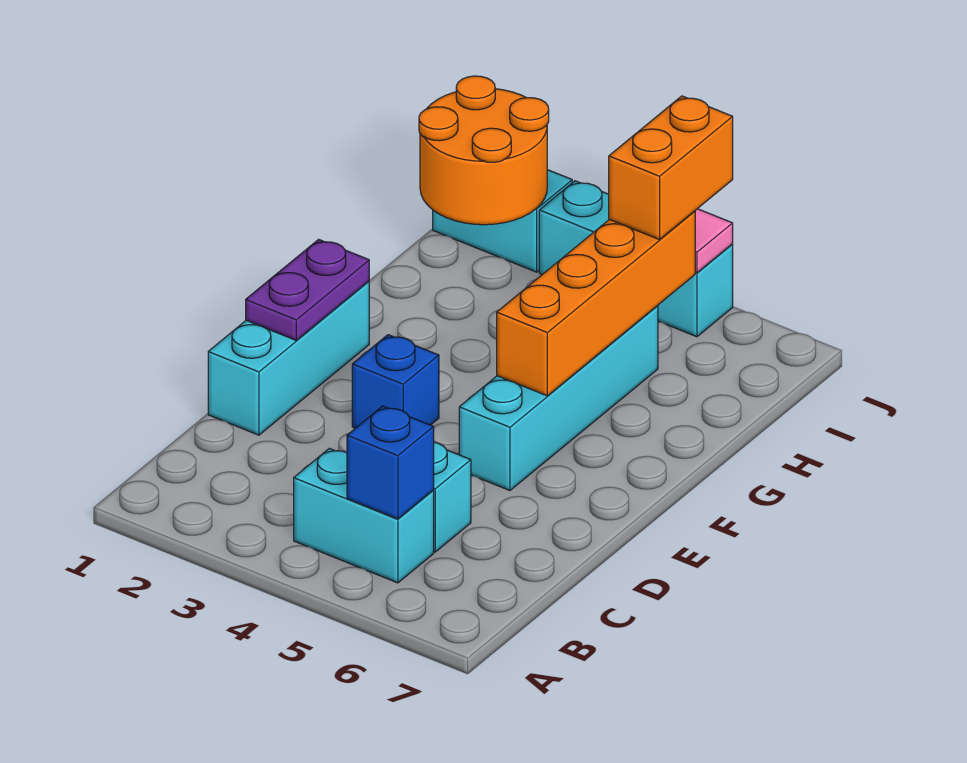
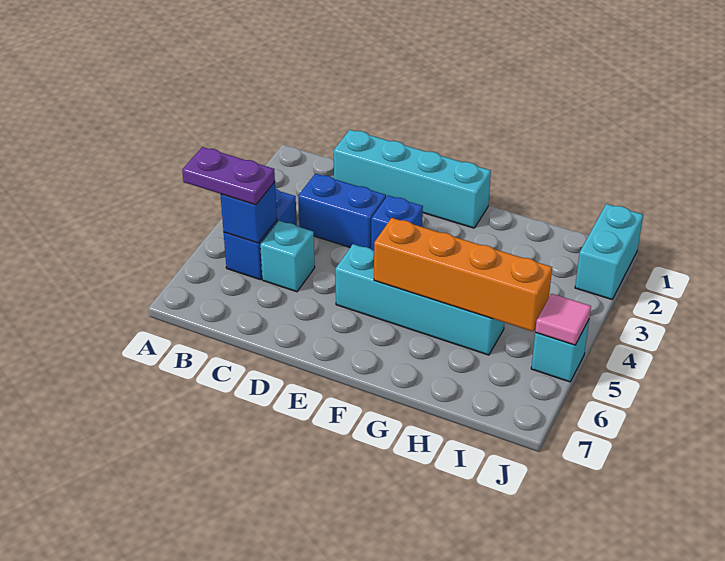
cyan brick B4:B5 level 1 -> blue brick B4:B5 level 1
none -> blue brick C3:D3 level 1
cyan brick D1:F1 level 1 -> cyan brick C1:F1 level 1
purple plate E1:F1 level 2 -> purple plate A5:B5 level 3
orange round brick I1:J2 level 2 -> none
orange brick I5:J5 level 3 -> none
cyan brick J3:J5 level 1 -> cyan brick J5 level 1

